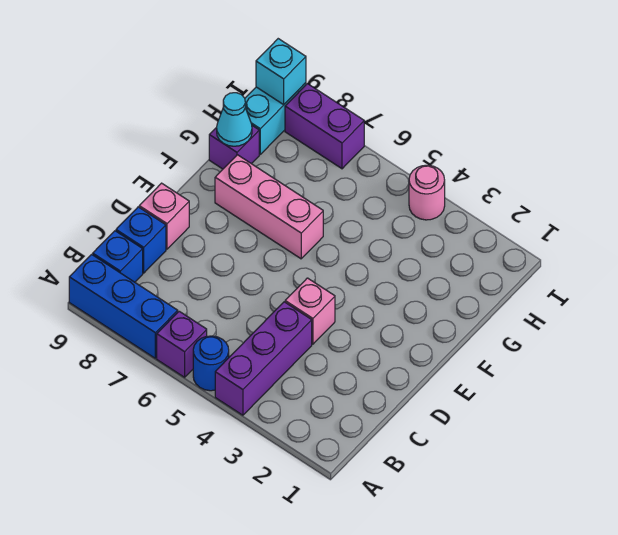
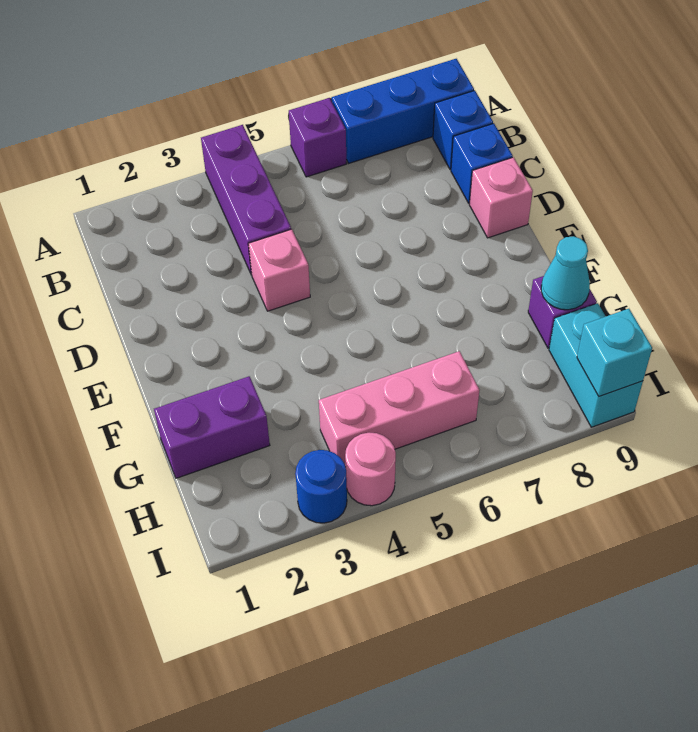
blue round brick A5 level 1 -> blue round brick I3 level 1
pink brick F6:F8 level 1 -> pink brick H4:H6 level 1
purple brick I7:I8 level 1 -> purple brick G1:G2 level 1

